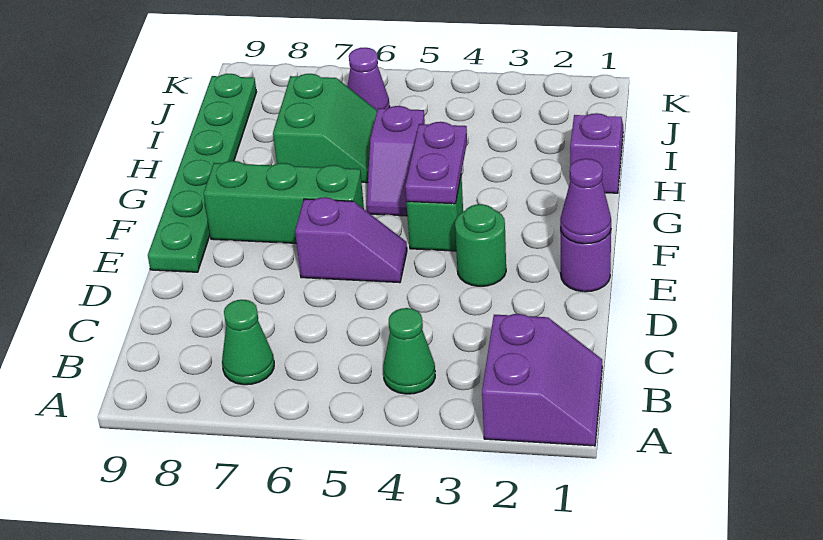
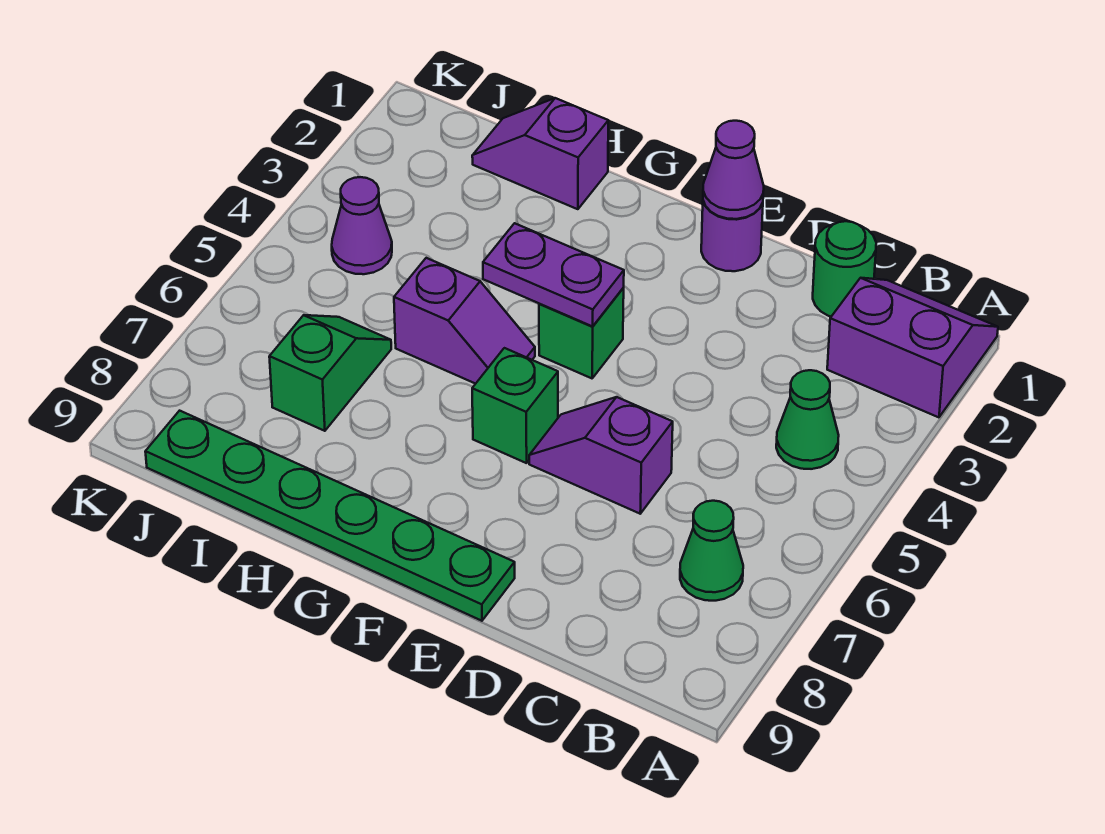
green round brick E3 level 1 -> green round brick C1 level 1
purple slope E5:E6 level 1 top 6 -> purple slope D6:E6 level 1 top D
green brick F6:F8 level 1 -> green brick F6 level 1
green slope H6:I7 level 1 top 7 -> green slope I6:I7 level 1 top 7
purple cone J6 level 1 -> purple cone J4 level 1

